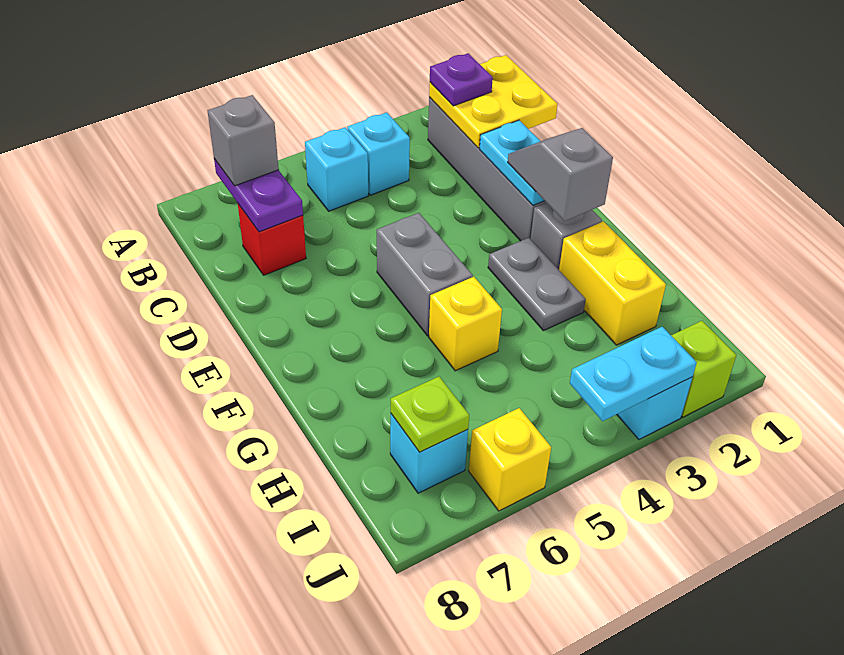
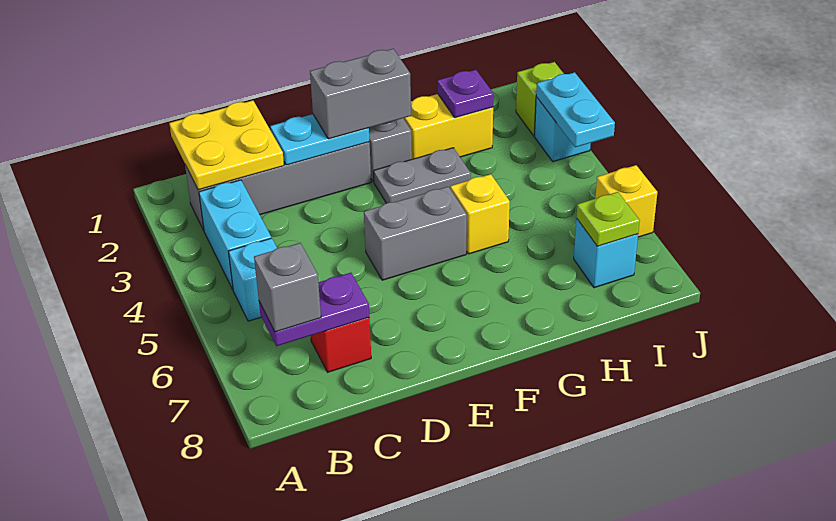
purple plate B2 level 3 -> purple plate H2 level 2
cyan brick B4 level 1 -> cyan brick B3:B4 level 1
grey slope E2:F2 level 3 top F -> grey brick E2:F2 level 3

